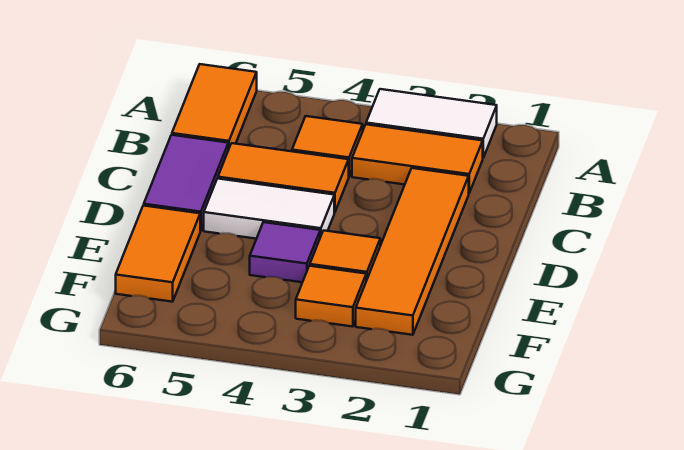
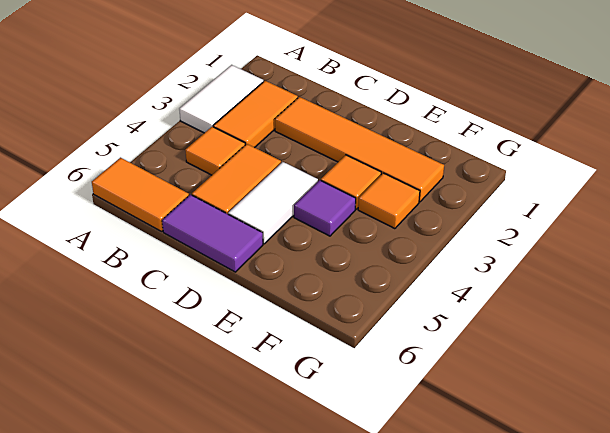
orange tile E6:F6 level 1 -> none

